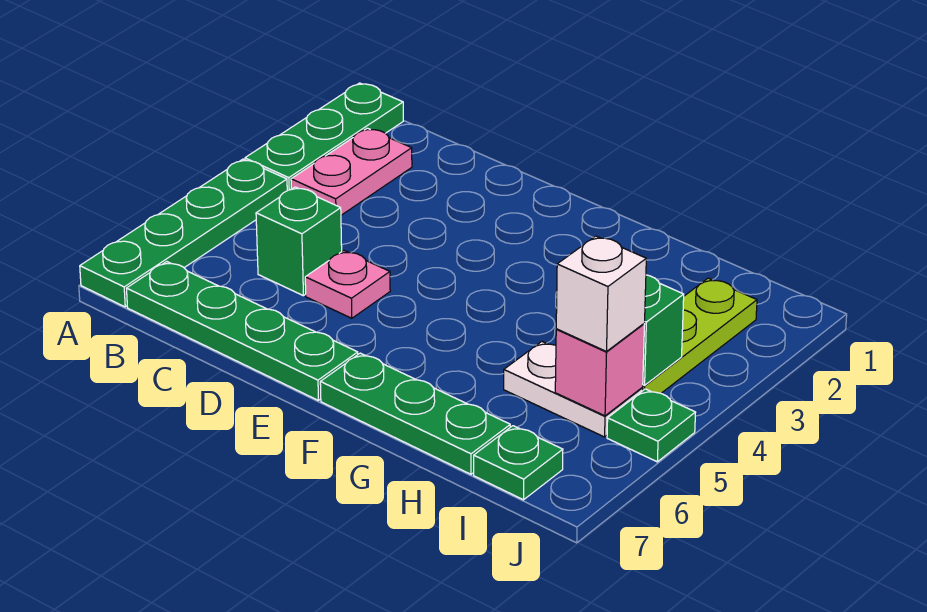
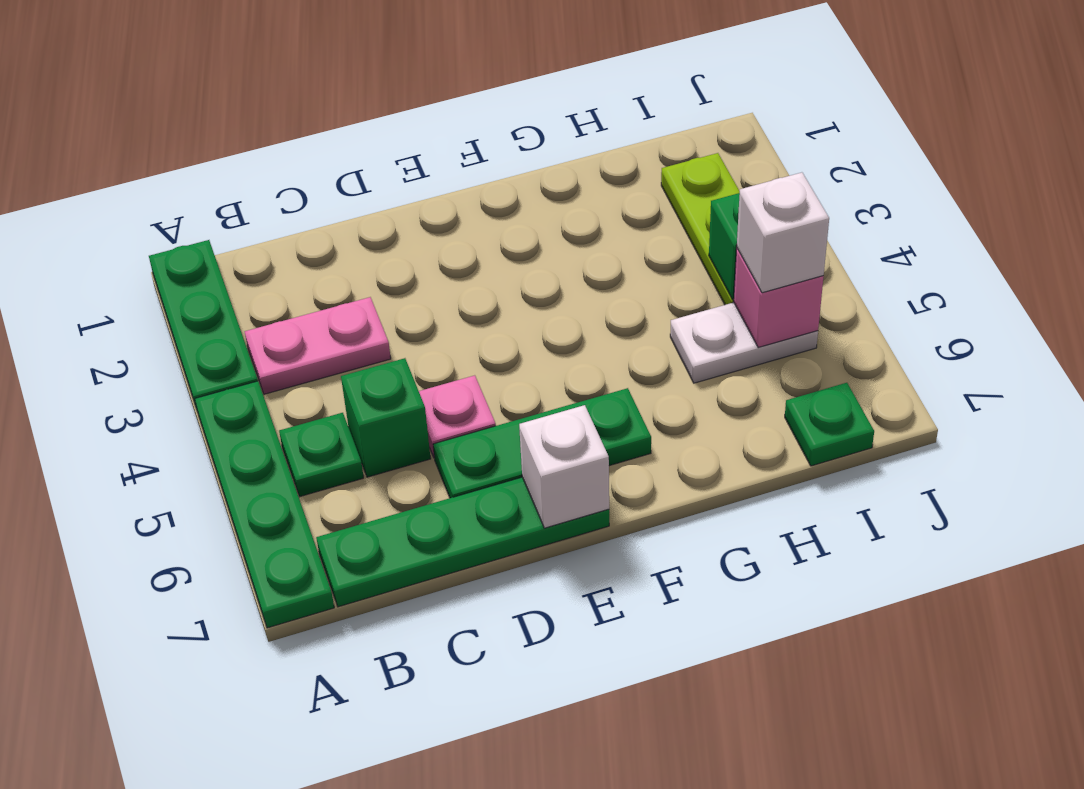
pink plate B2:B3 level 1 -> pink plate B3:C3 level 1
none -> white brick E7 level 2
green plate F7:H7 level 1 -> green plate D6:F6 level 1
green plate J5 level 1 -> green plate B5 level 1

